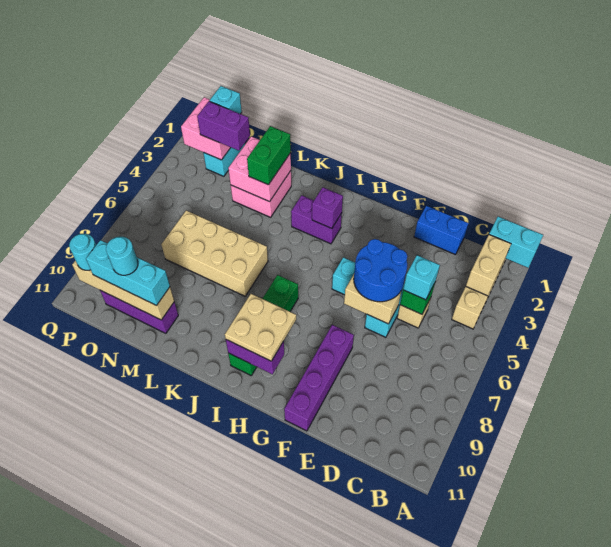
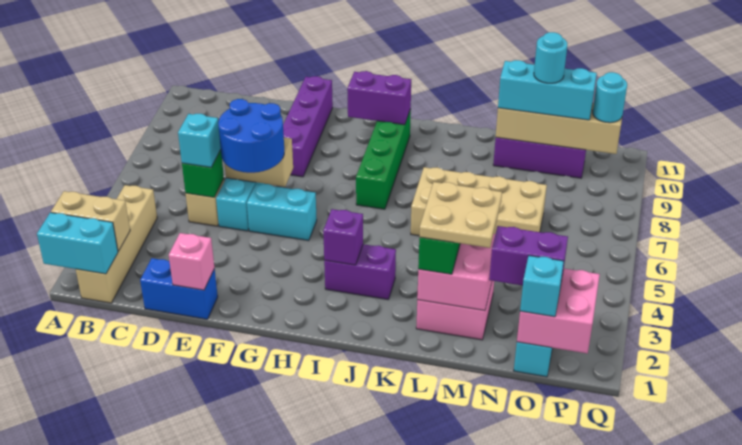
tan brick B2:B3 level 2 -> tan brick A2:B2 level 2
none -> pink brick E1 level 2
tan plate H9:I10 level 3 -> tan plate L2:M3 level 4

